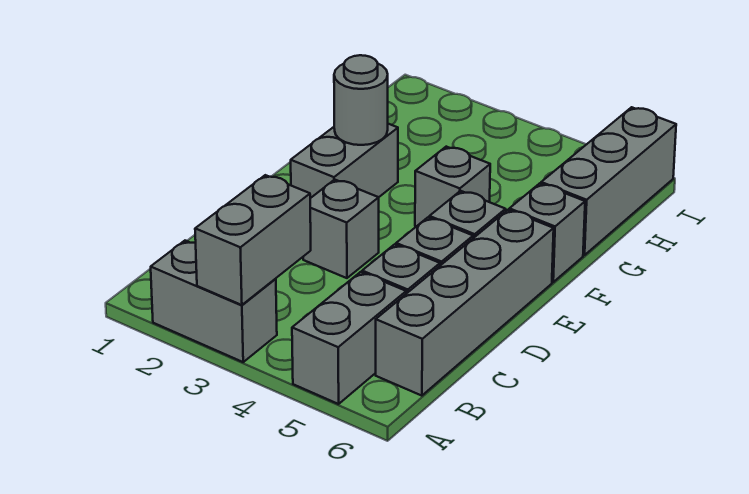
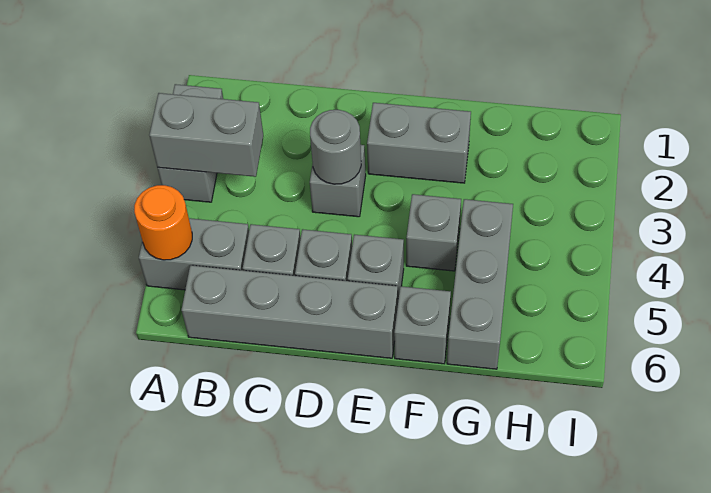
none -> orange round brick A5 level 2
grey round brick F2 level 2 -> grey round brick D3 level 2
grey brick G6:I6 level 1 -> grey brick G4:G6 level 1

